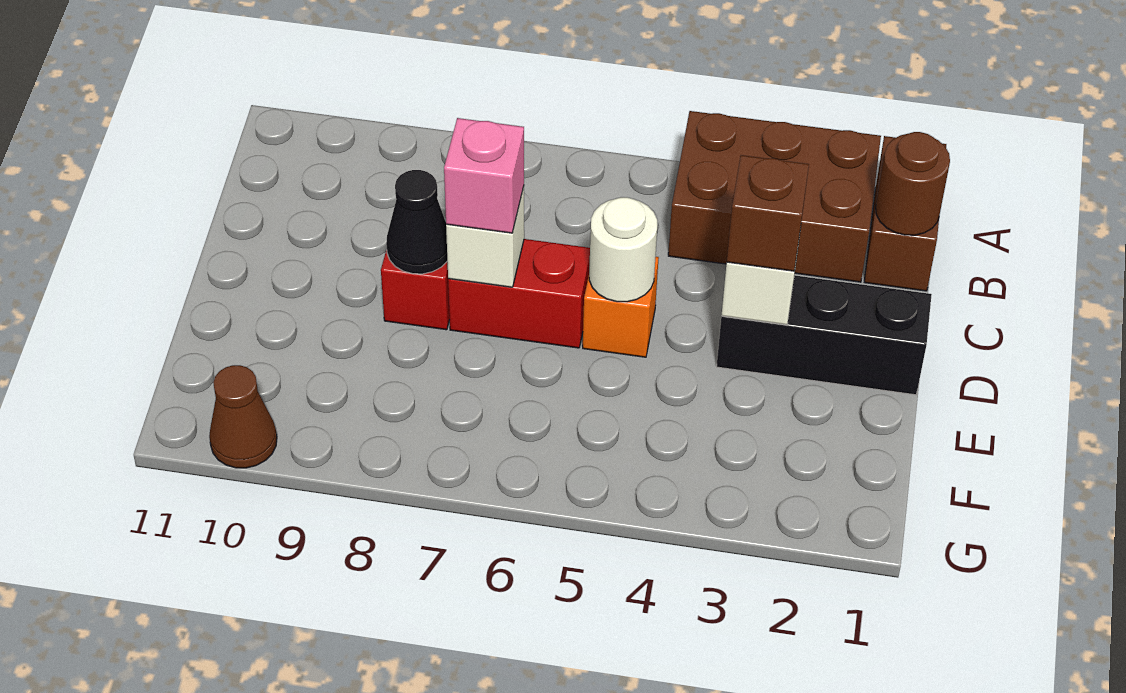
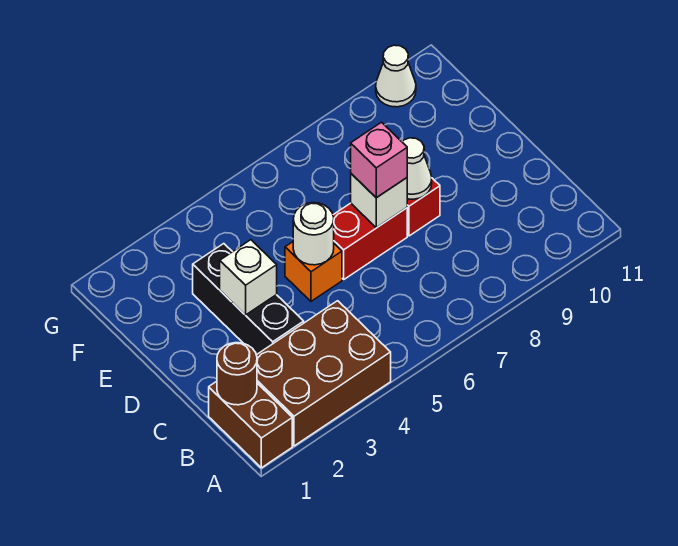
black brick D1:D3 level 1 -> black brick C3:E3 level 1
brown brick D3 level 3 -> none
black cone D8 level 2 -> white cone D8 level 2
brown cone G10 level 1 -> white cone G10 level 1

